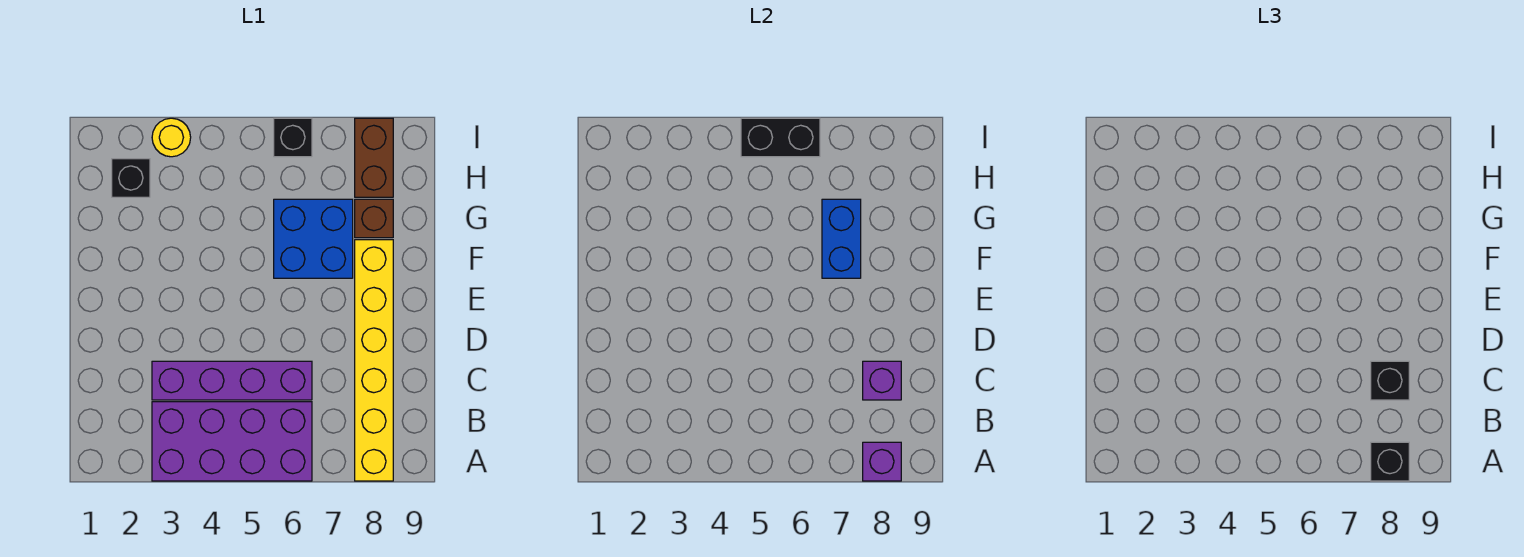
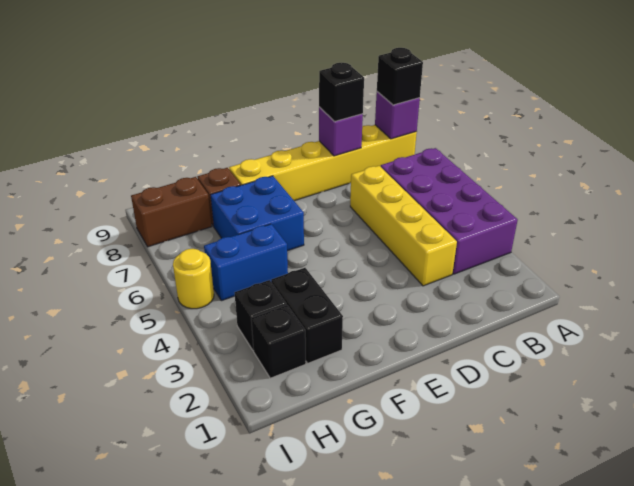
purple brick C3:C6 level 1 -> yellow brick C3:C6 level 1
blue brick F7:G7 level 2 -> blue brick G5:H5 level 1
yellow round brick I3 level 1 -> yellow round brick I5 level 1
black brick I5:I6 level 2 -> black brick G2:G3 level 1
black brick I6 level 1 -> black brick H3 level 1

